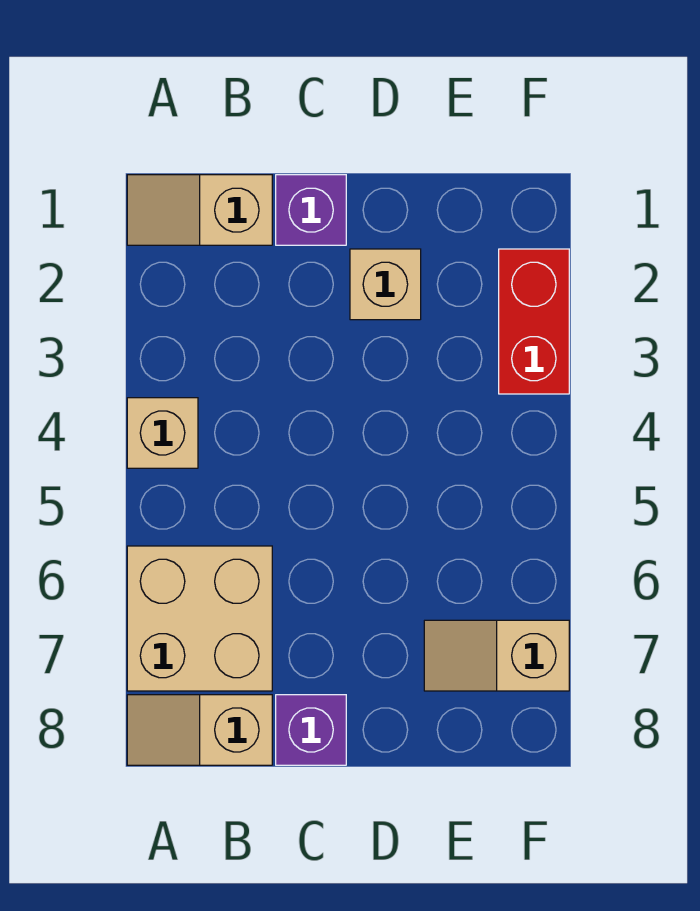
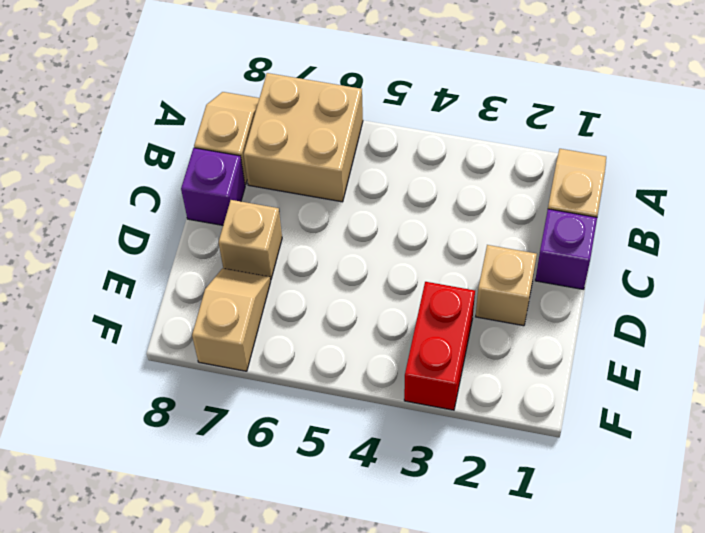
tan brick A4 level 1 -> tan brick D7 level 1
red brick F2:F3 level 1 -> red brick E3:F3 level 1

